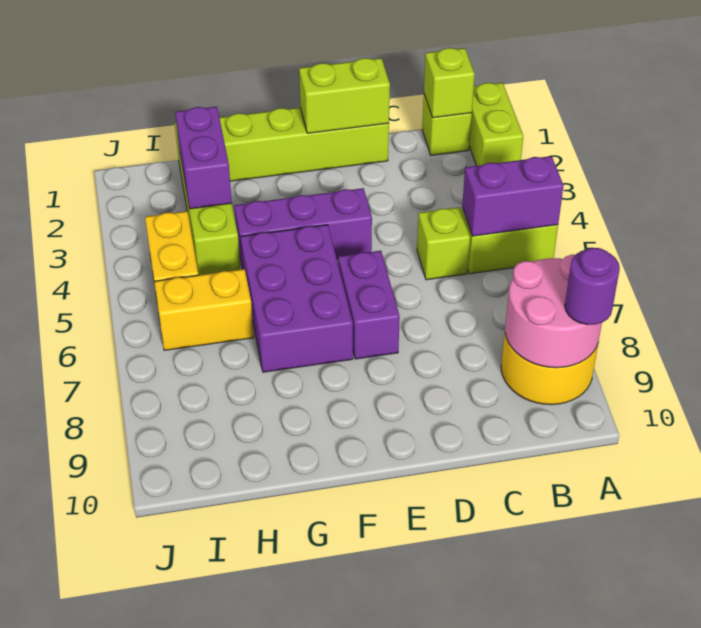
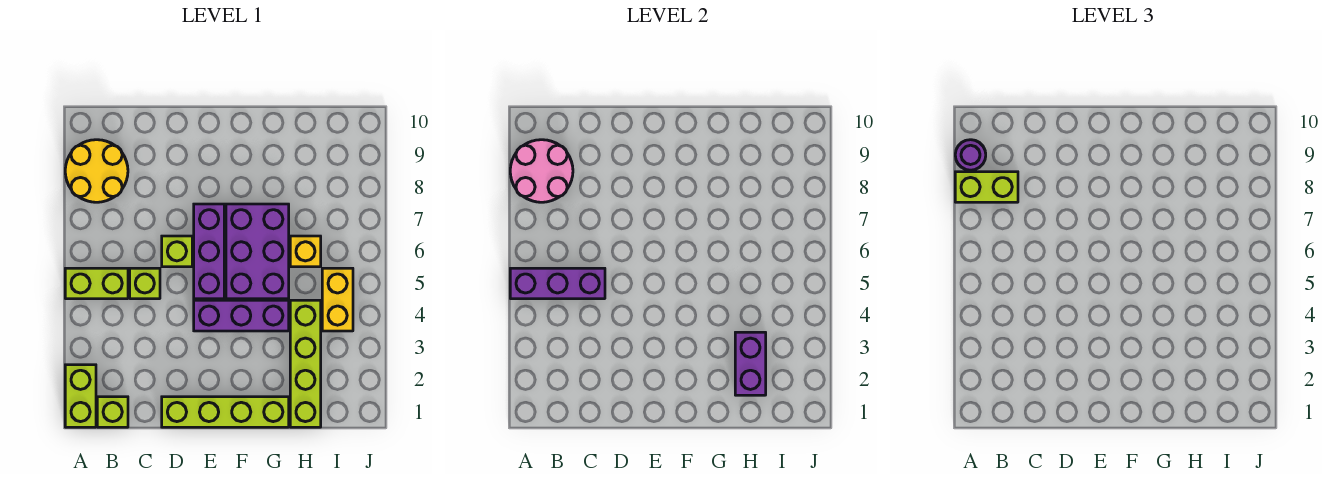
purple brick A5:B5 level 2 -> purple brick A5:C5 level 2
lime brick B1 level 2 -> lime brick D6 level 1
lime brick D1:E1 level 2 -> lime brick A8:B8 level 3
purple brick E6:E7 level 1 -> purple brick E5:E7 level 1
yellow brick H6:I6 level 1 -> yellow brick H6 level 1

